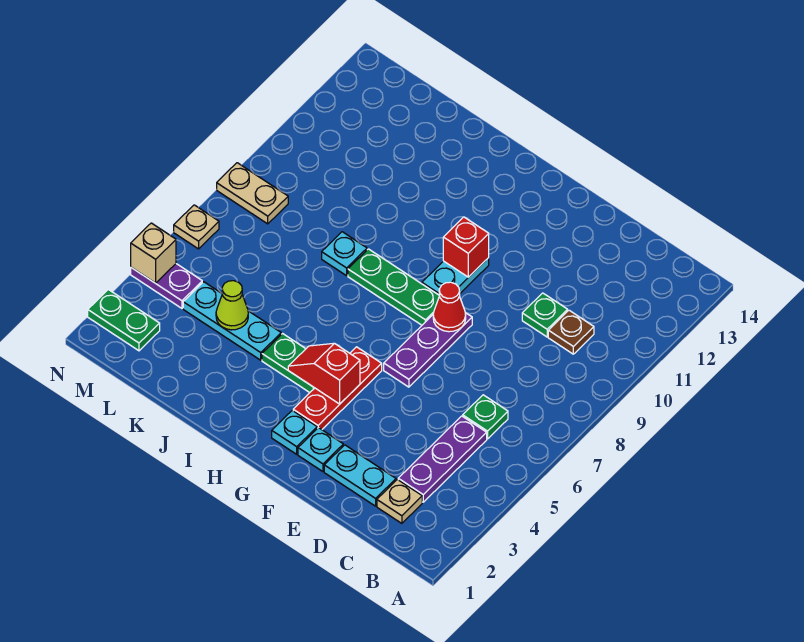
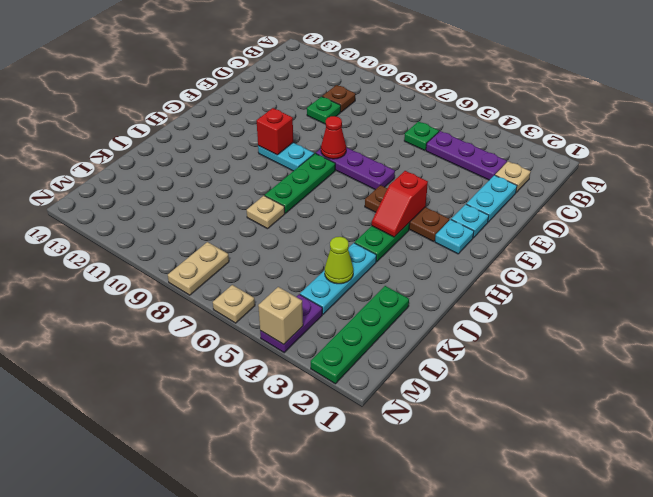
red plate G3:G5 level 1 -> brown plate G3:G5 level 1
cyan plate J8 level 1 -> tan plate J8 level 1
green plate M2:N2 level 1 -> green plate K2:N2 level 1

